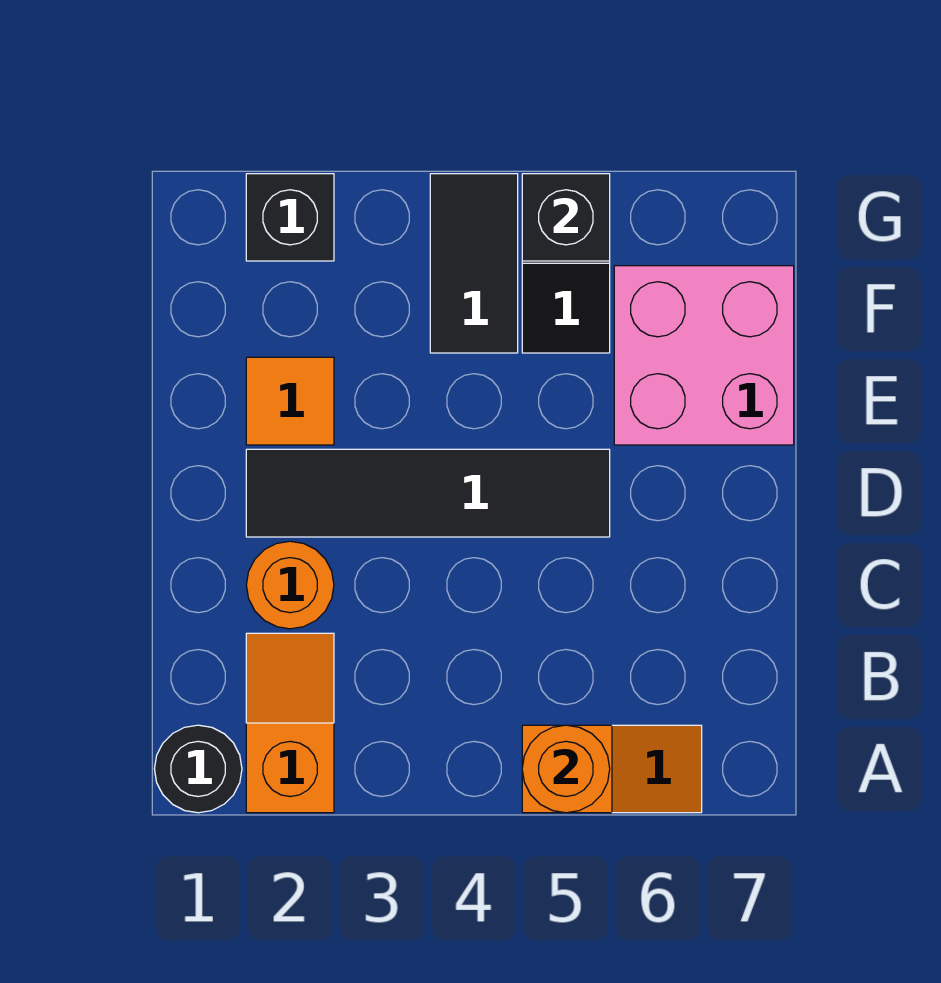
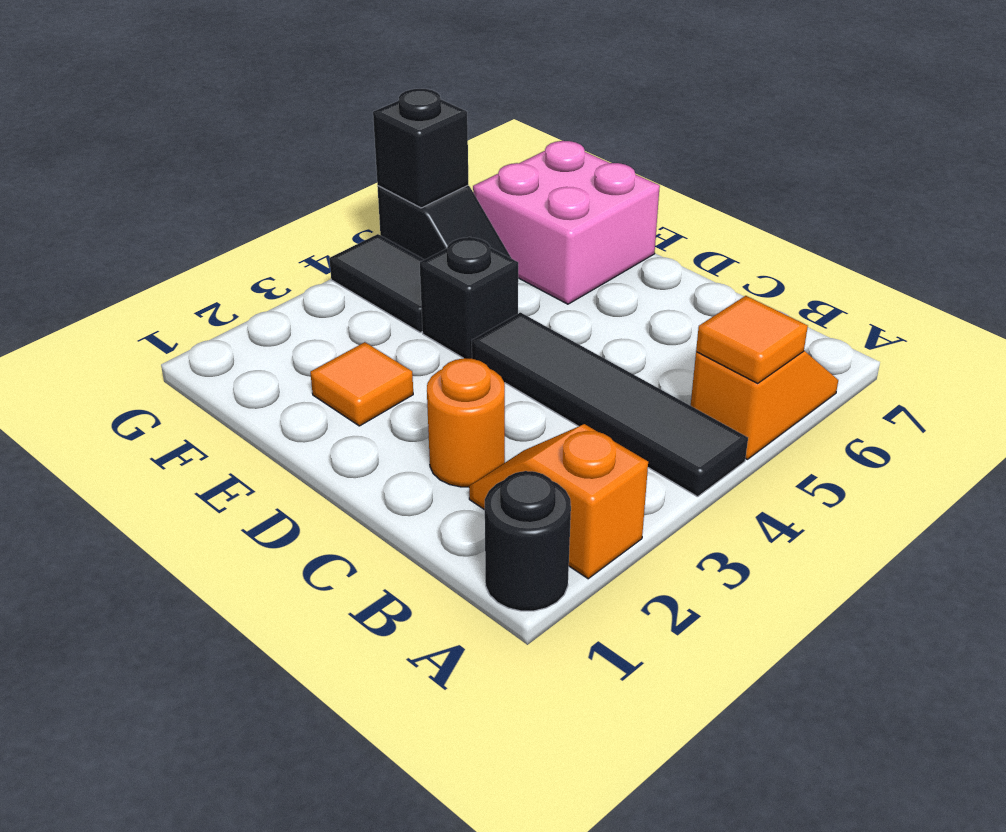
orange round brick A5 level 2 -> orange tile A5 level 2
black tile D2:D5 level 1 -> black tile A4:D4 level 1
black brick G2 level 1 -> black brick E4 level 1

